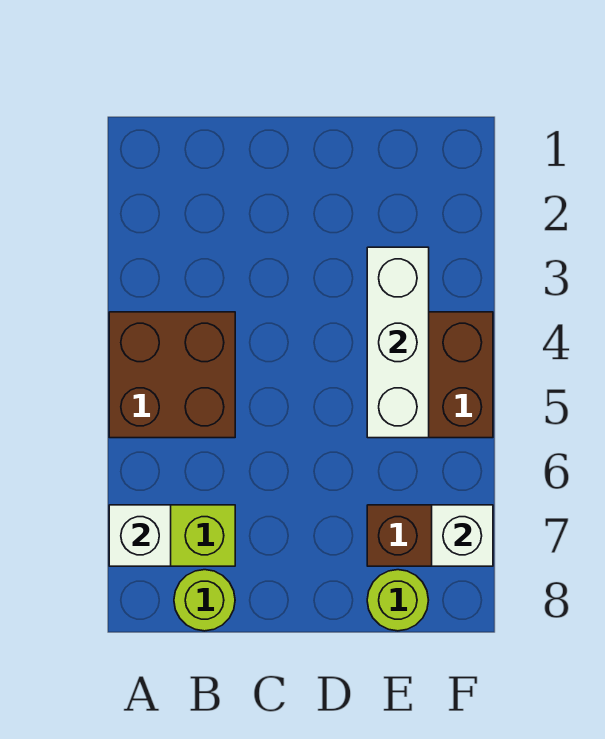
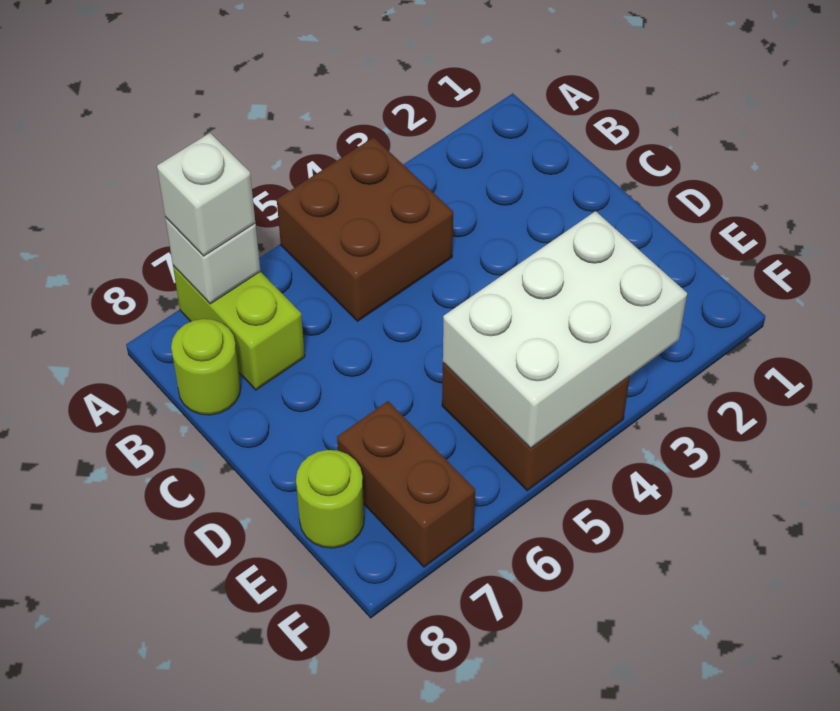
white brick E3:E5 level 2 -> white brick E3:F5 level 2
white brick F7 level 2 -> white brick A7 level 3

